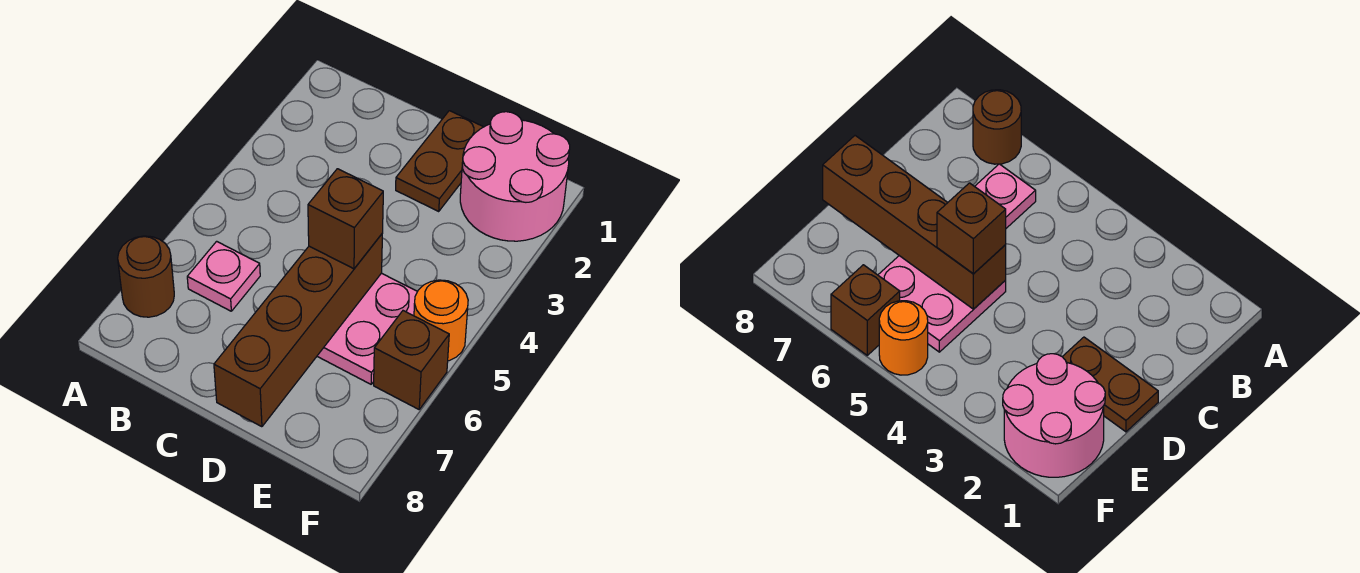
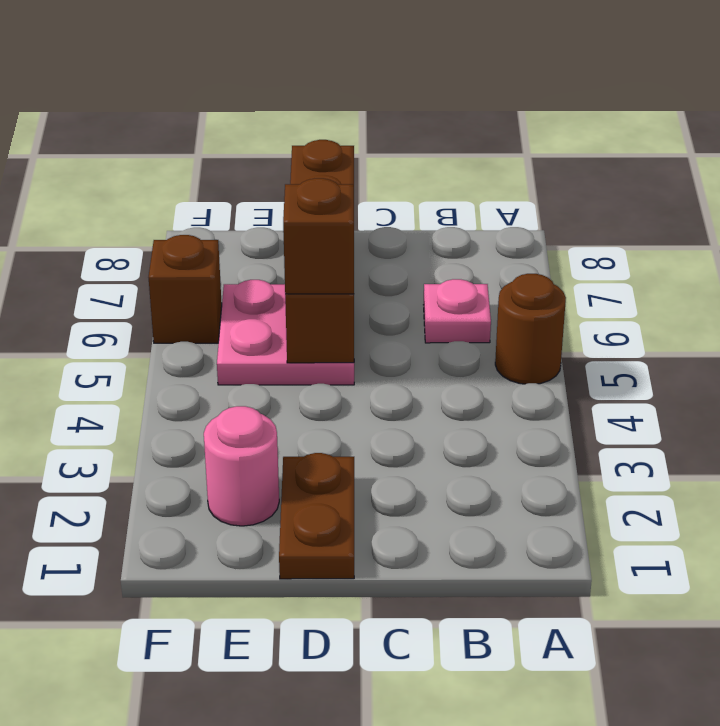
brown round brick A7 level 1 -> brown round brick A5 level 1
pink round brick E1:F2 level 1 -> pink round brick E2 level 1
orange round brick F5 level 1 -> none

